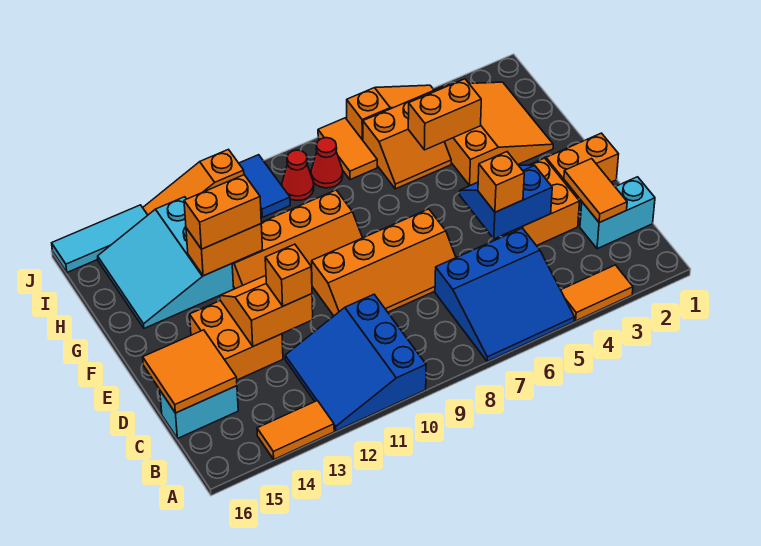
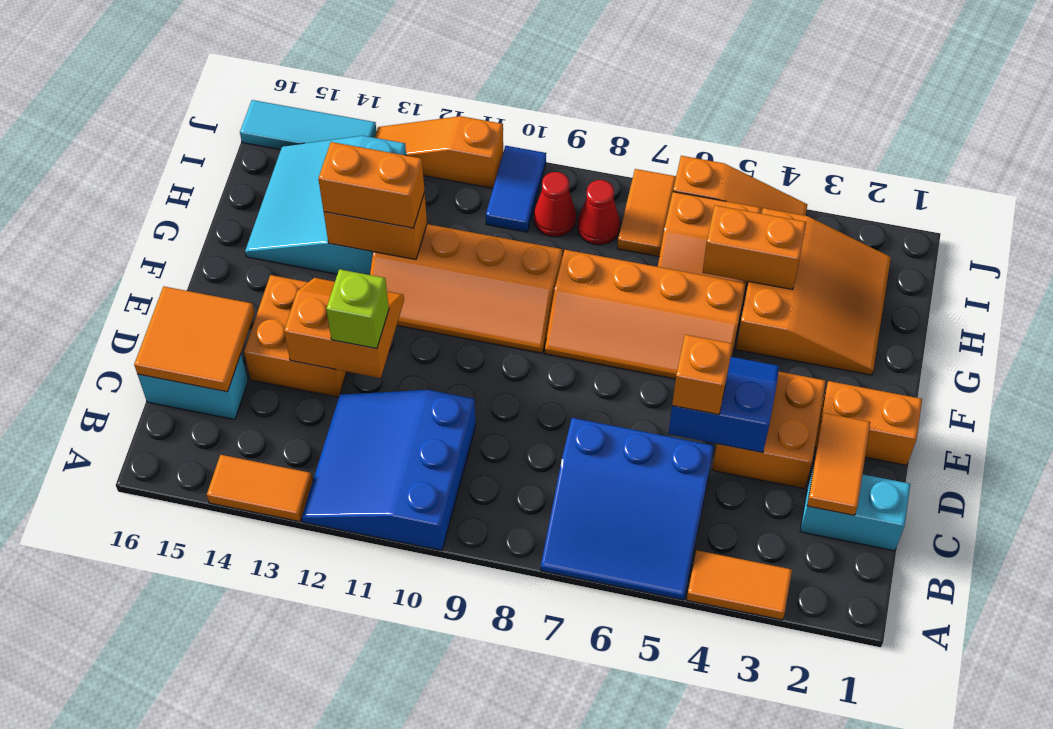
orange slope D7:E10 level 1 top E -> orange slope F5:G8 level 1 top G
orange brick D12 level 3 -> lime brick D12 level 3

